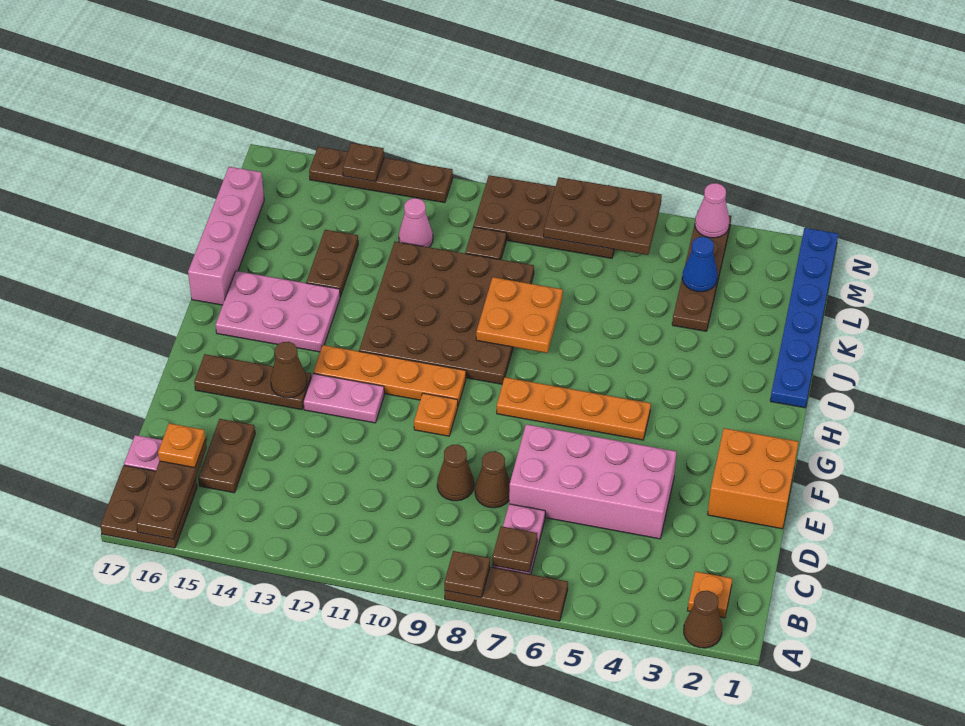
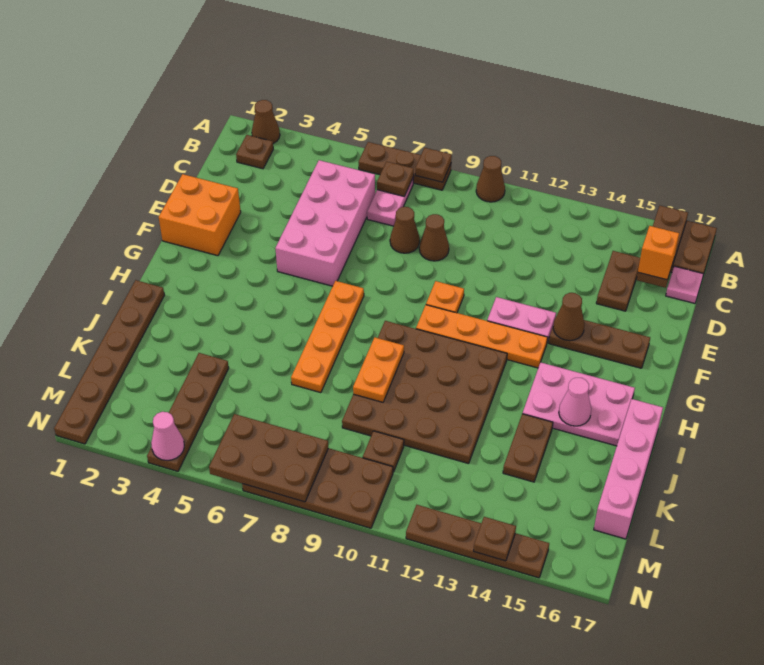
none -> brown cone A10 level 1
orange plate B2 level 1 -> brown plate B2 level 1
orange plate C16 level 3 -> orange brick C16 level 3
pink brick D4:E7 level 1 -> pink brick C5:F6 level 1
orange plate G5:G8 level 1 -> orange plate G7:J7 level 1
blue plate I1:N1 level 1 -> brown plate I1:N1 level 1
orange plate I8:J9 level 2 -> orange plate I9:J9 level 2
blue cone L4 level 2 -> none
pink cone L12 level 1 -> pink cone I15 level 2

